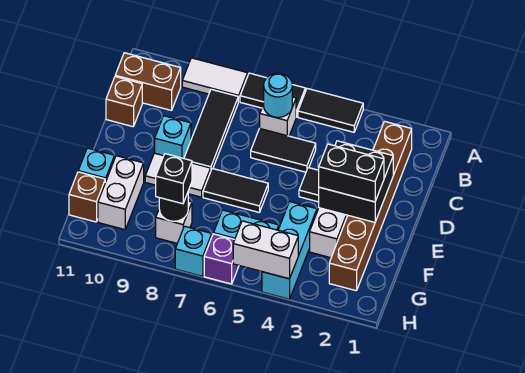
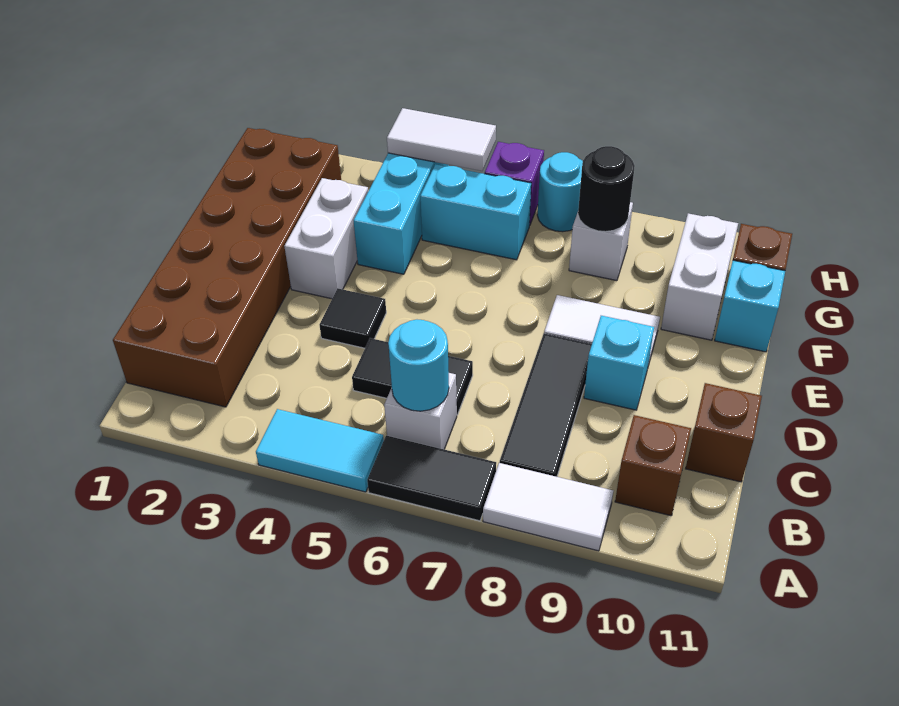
black tile A4:A5 level 1 -> cyan tile A4:A5 level 1
brown brick B2:G2 level 1 -> brown brick B1:G2 level 1
brown brick B10:B11 level 1 -> brown brick B10 level 1
black brick D2:E3 level 2 -> none
black brick E2:E3 level 3 -> none
black tile E6:E7 level 1 -> none
black brick G8 level 3 -> none
white brick H4:H5 level 2 -> white tile H4:H5 level 2
cyan brick H7 level 1 -> cyan round brick H7 level 1

